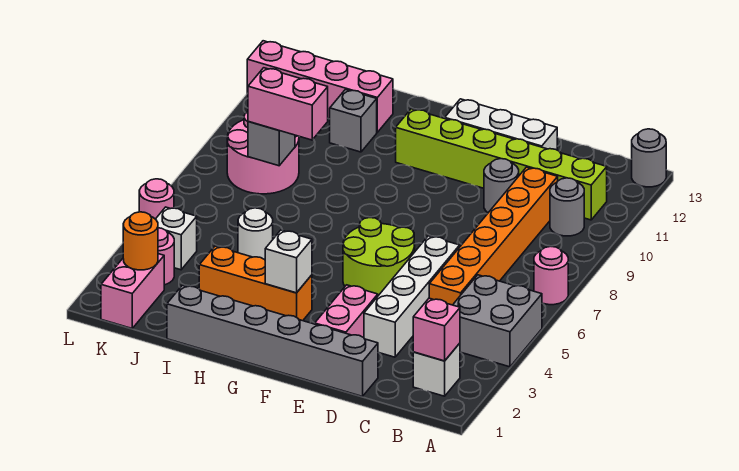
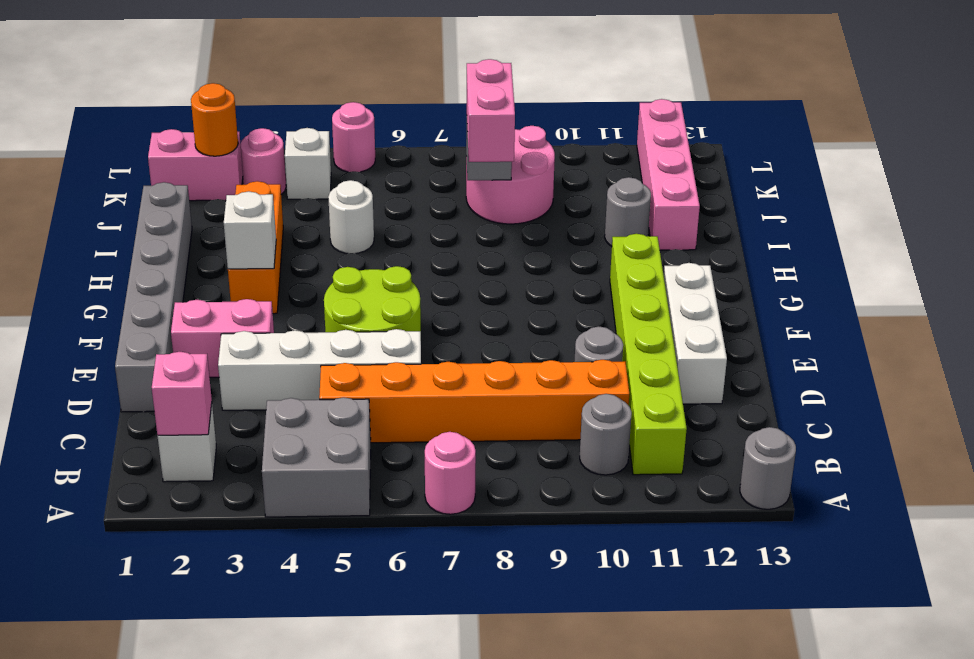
grey brick I11 level 1 -> grey round brick I11 level 1

